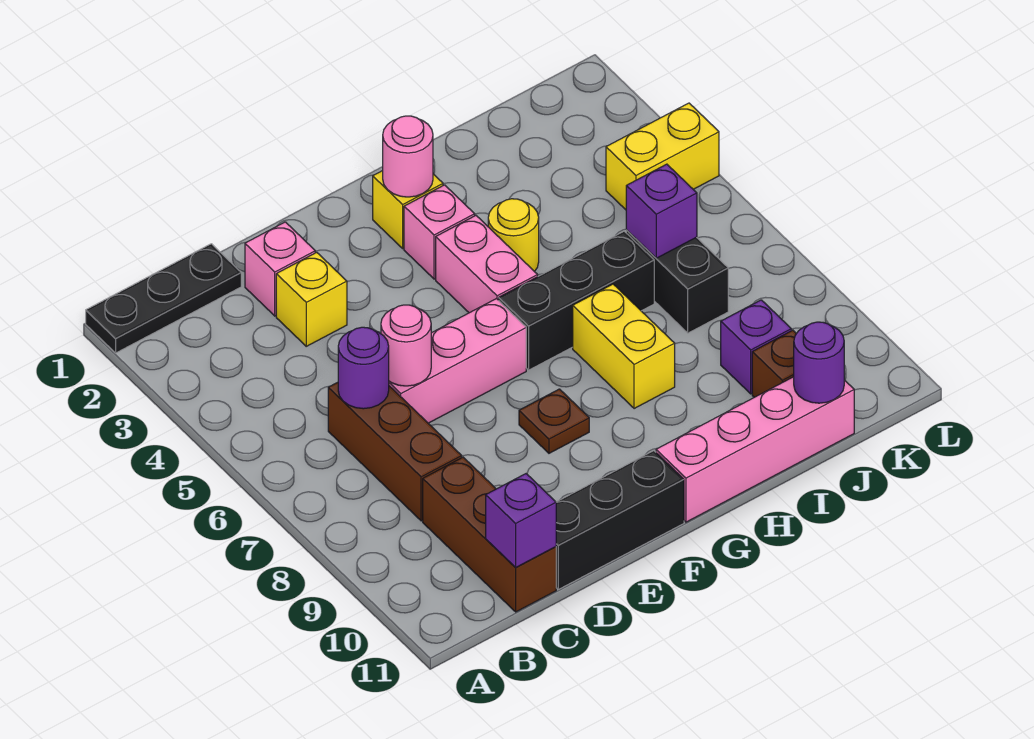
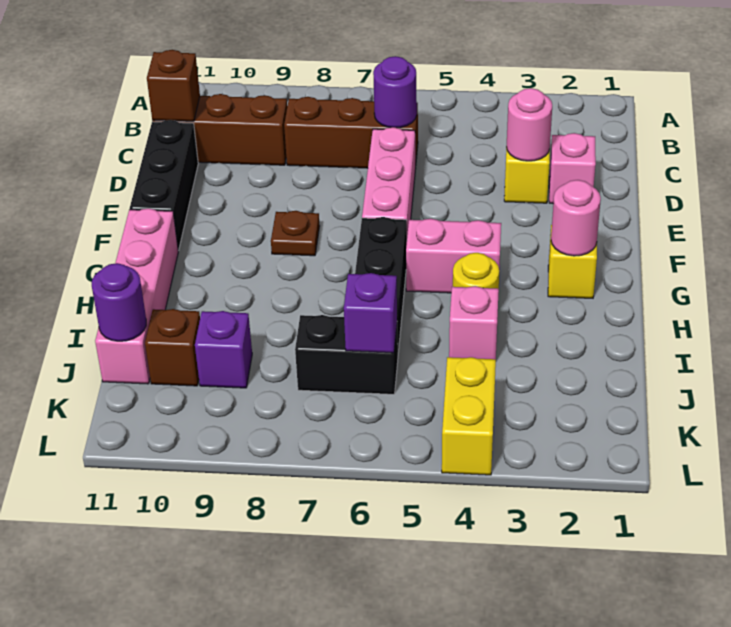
black plate A1:C1 level 1 -> none
purple brick C11 level 2 -> brown brick C11 level 2
pink round brick D6 level 2 -> pink round brick D3 level 2
pink brick G3 level 1 -> pink brick I4 level 1
yellow brick H7:H8 level 1 -> none

